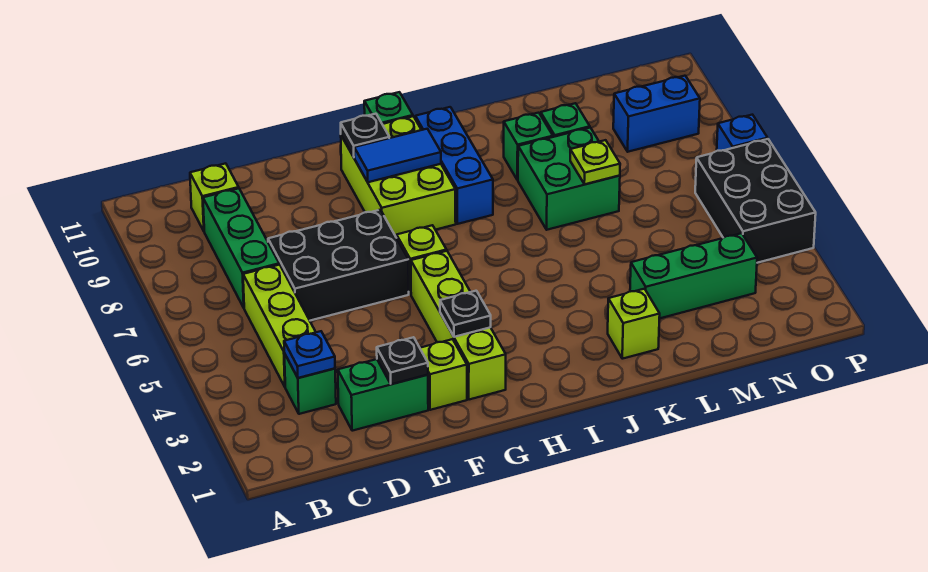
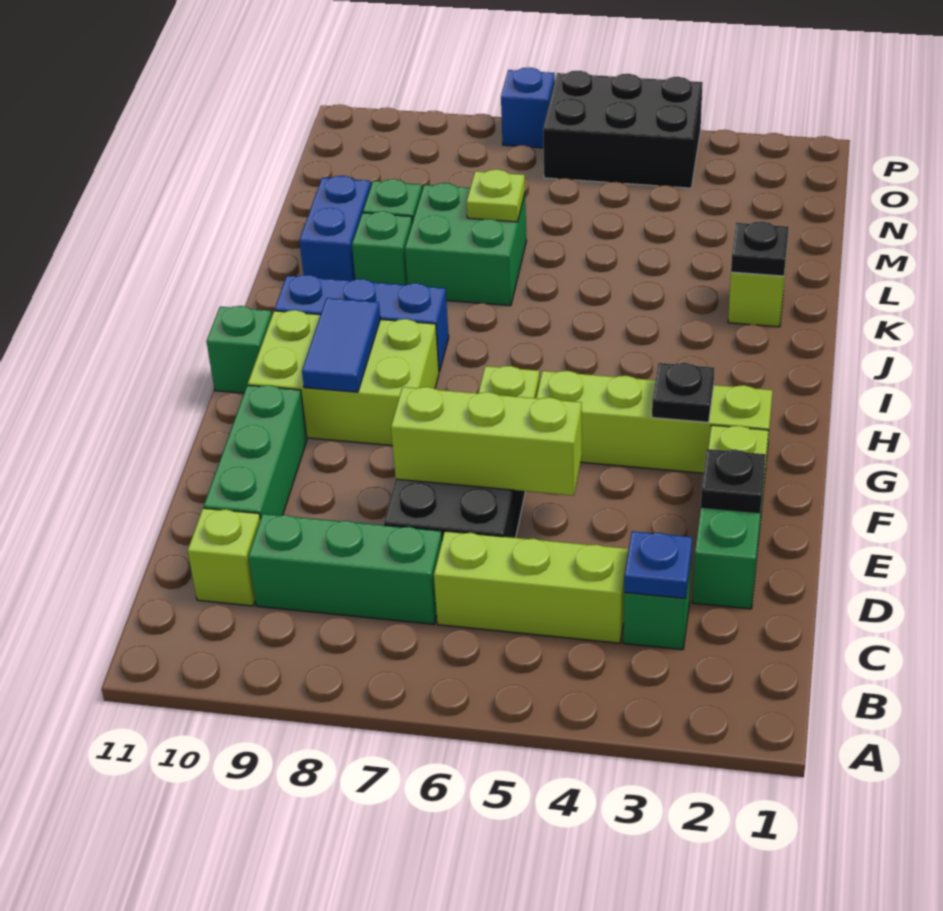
none -> lime brick E5:E7 level 2
black plate G10 level 2 -> black plate K2 level 2
green brick L3:N3 level 1 -> green brick D10:F10 level 1
blue brick N9:O9 level 1 -> blue brick K10:L10 level 1

